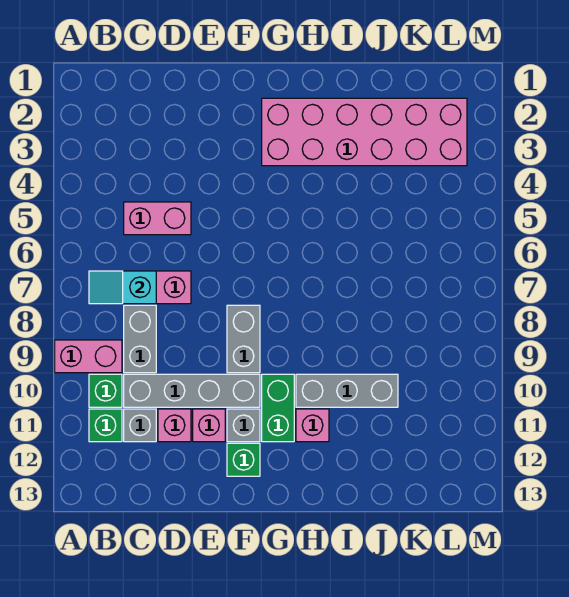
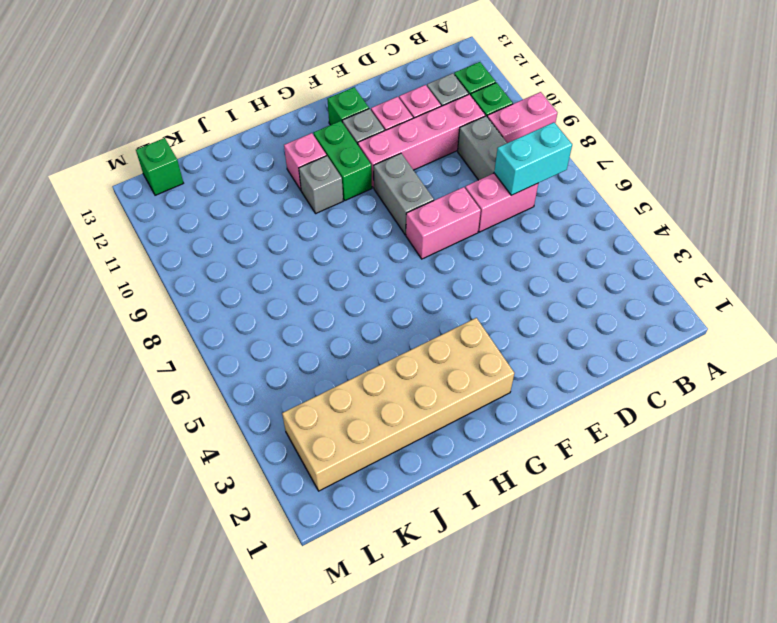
cyan slope B7:C7 level 2 top C -> cyan brick B7:C7 level 2
pink brick C5:D5 level 1 -> pink brick E7:F7 level 1
grey brick C10:F10 level 1 -> pink brick C10:F10 level 1
pink brick G2:L3 level 1 -> tan brick G2:L3 level 1
grey brick H10:J10 level 1 -> grey brick H10 level 1
none -> green brick L13 level 1

